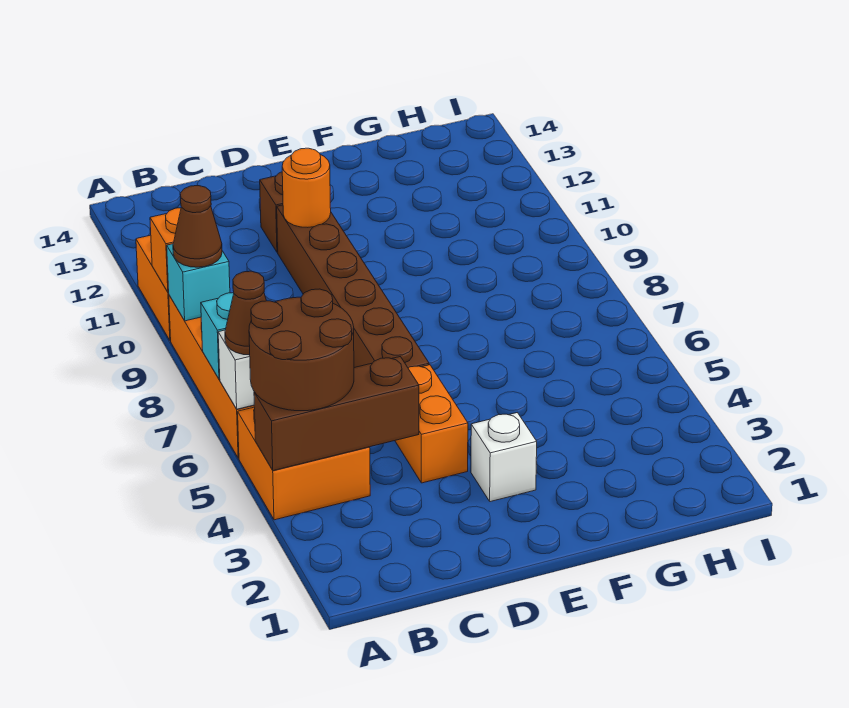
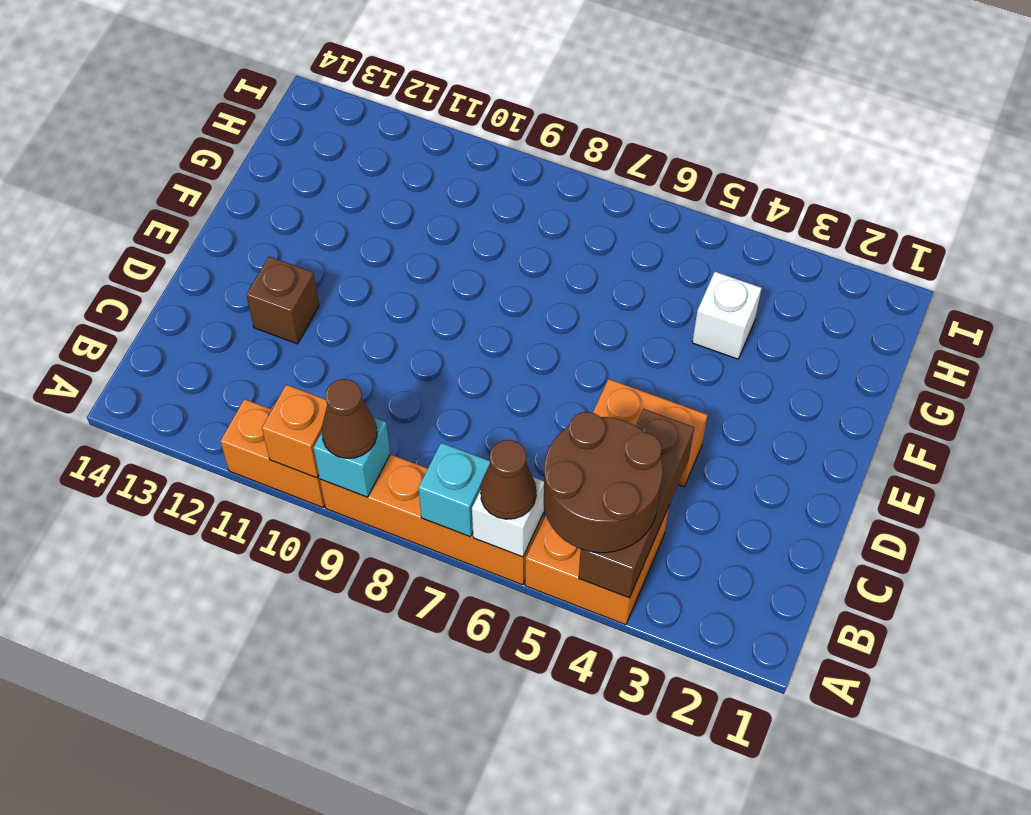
brown brick D6:D11 level 1 -> none
orange round brick D11 level 2 -> none
white brick E3 level 1 -> white brick G4 level 1

